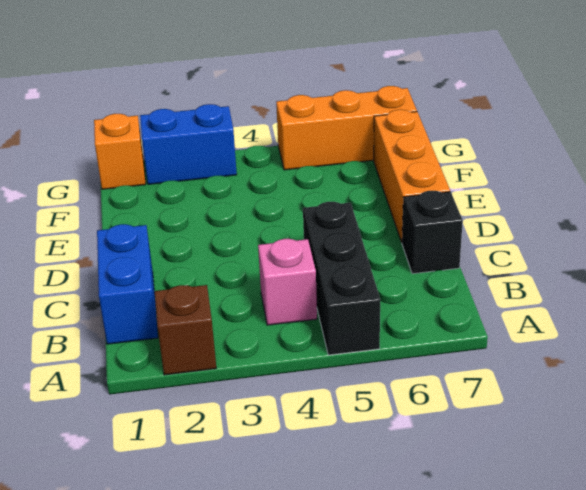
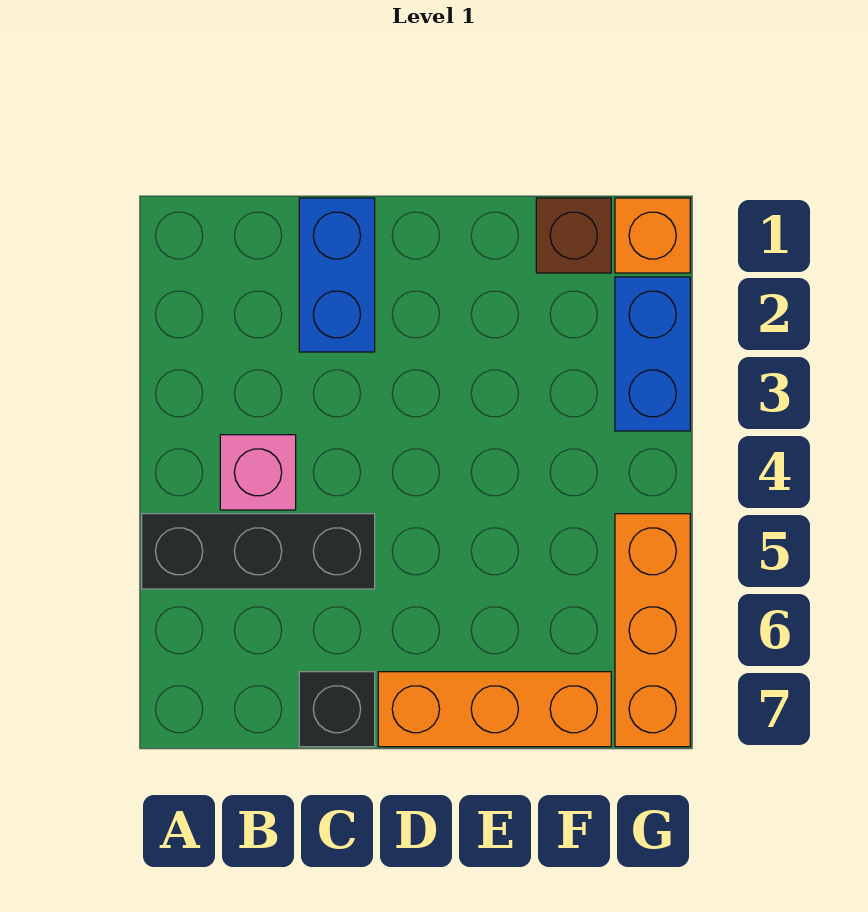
brown brick A2 level 1 -> brown brick F1 level 1
blue brick B1:C1 level 1 -> blue brick C1:C2 level 1

